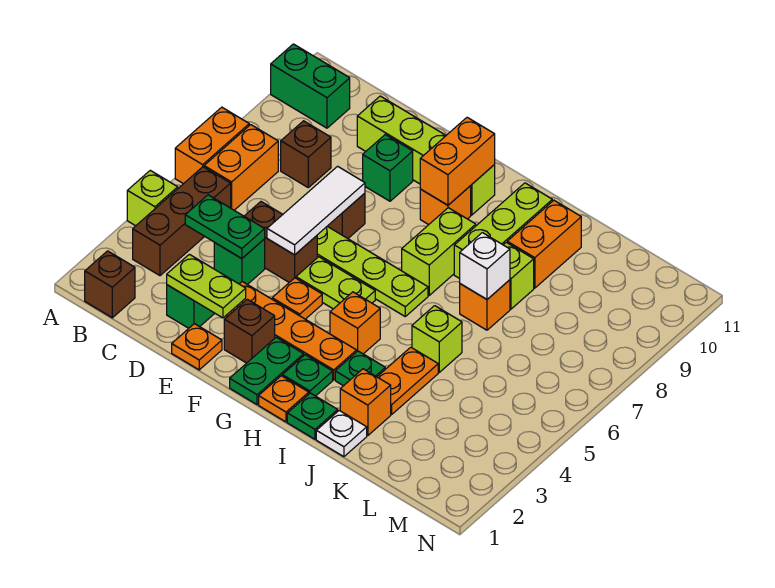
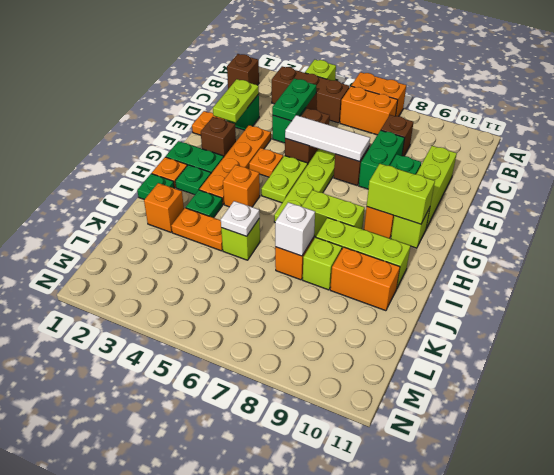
green brick A10:B10 level 1 -> green brick D8:E8 level 1
orange brick G9:G10 level 2 -> lime brick G9:G10 level 2
white plate J1 level 1 -> white plate J5 level 2

